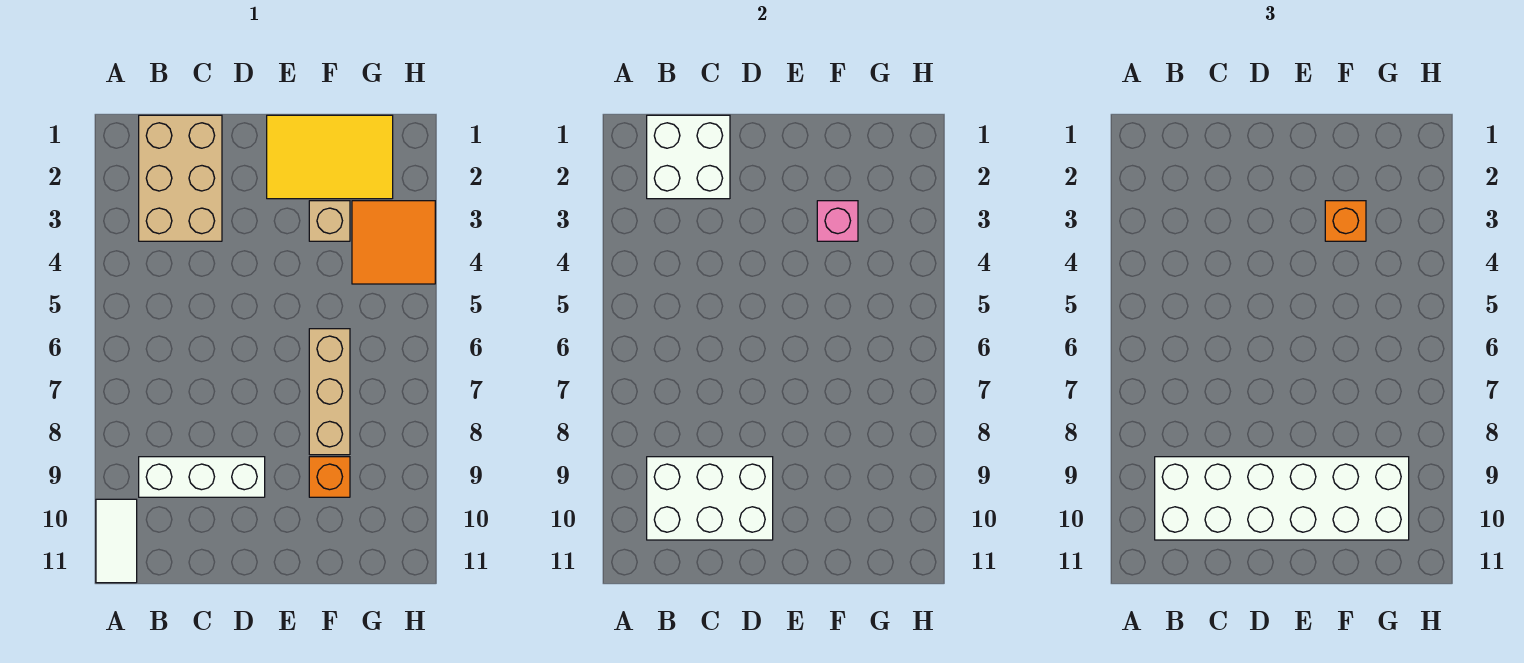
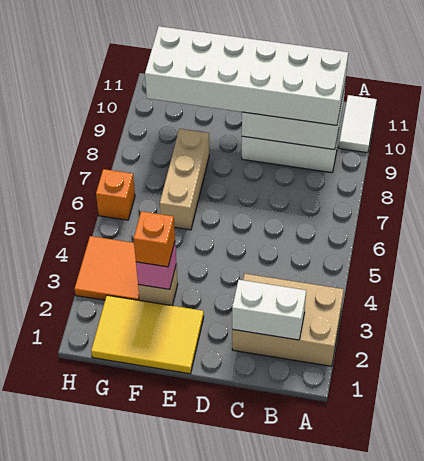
tan brick B1:C3 level 1 -> tan brick A2:C3 level 1
white brick B1:C2 level 2 -> white brick B2:C2 level 2
orange brick F9 level 1 -> orange brick H6 level 1

